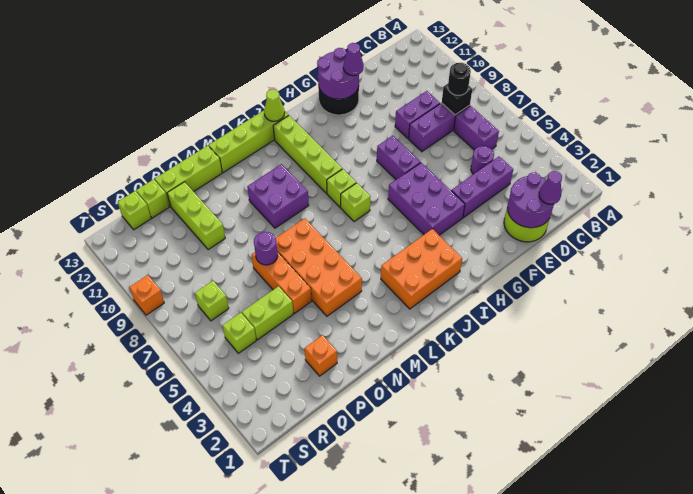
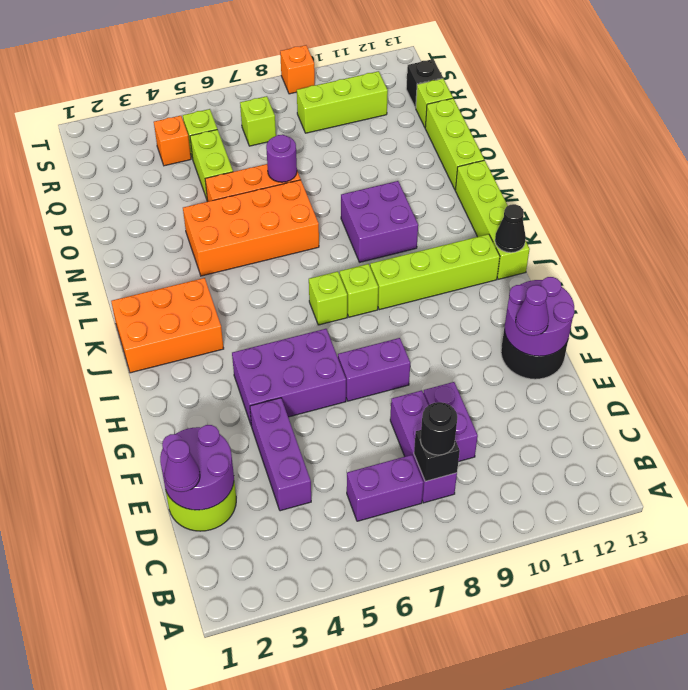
purple round brick D5 level 1 -> none
orange brick I2:K3 level 1 -> orange brick J1:K3 level 1
lime cone J13 level 2 -> black cone J13 level 2
orange brick P2 level 1 -> orange brick R4 level 1
lime brick P10:P12 level 1 -> lime brick R9:R11 level 1
lime brick R13 level 1 -> black brick R13 level 1

